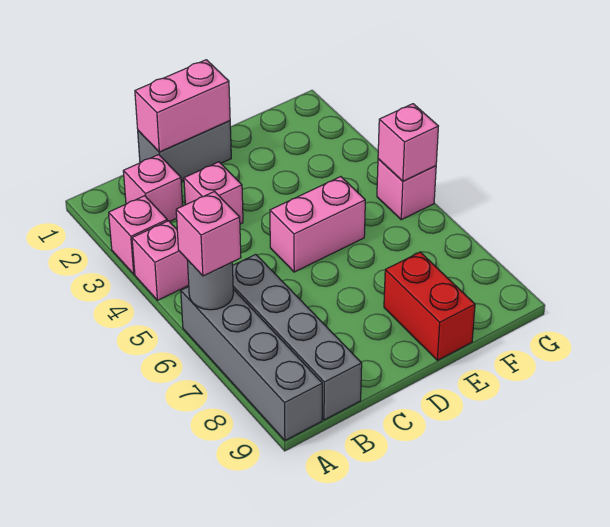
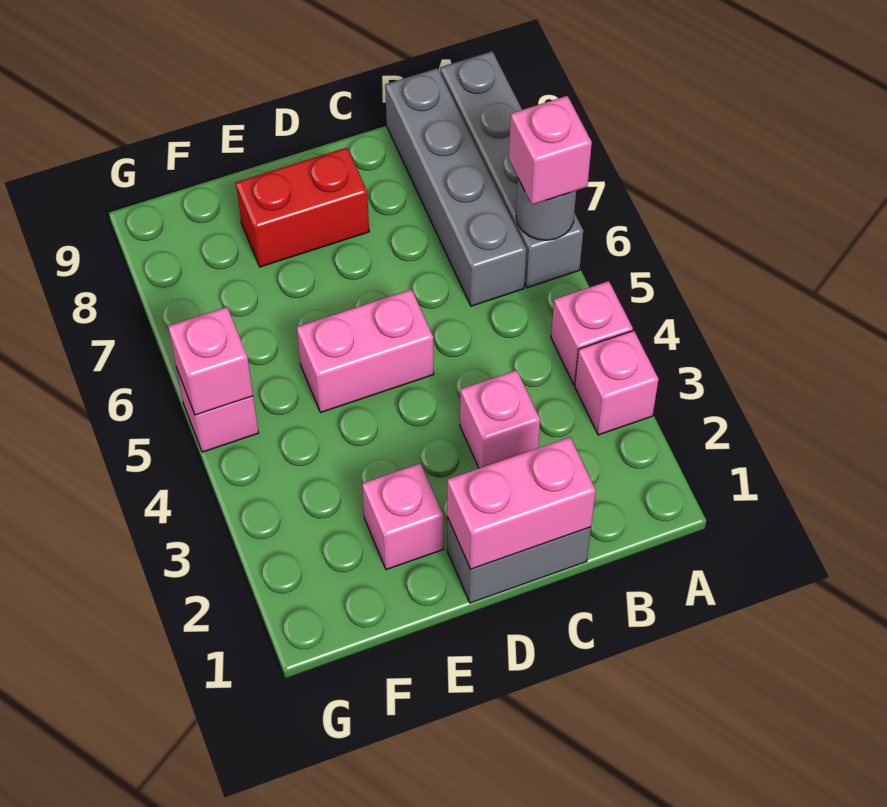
pink brick B2 level 1 -> pink brick E2 level 1
red brick E8:E9 level 1 -> red brick D8:E8 level 1

